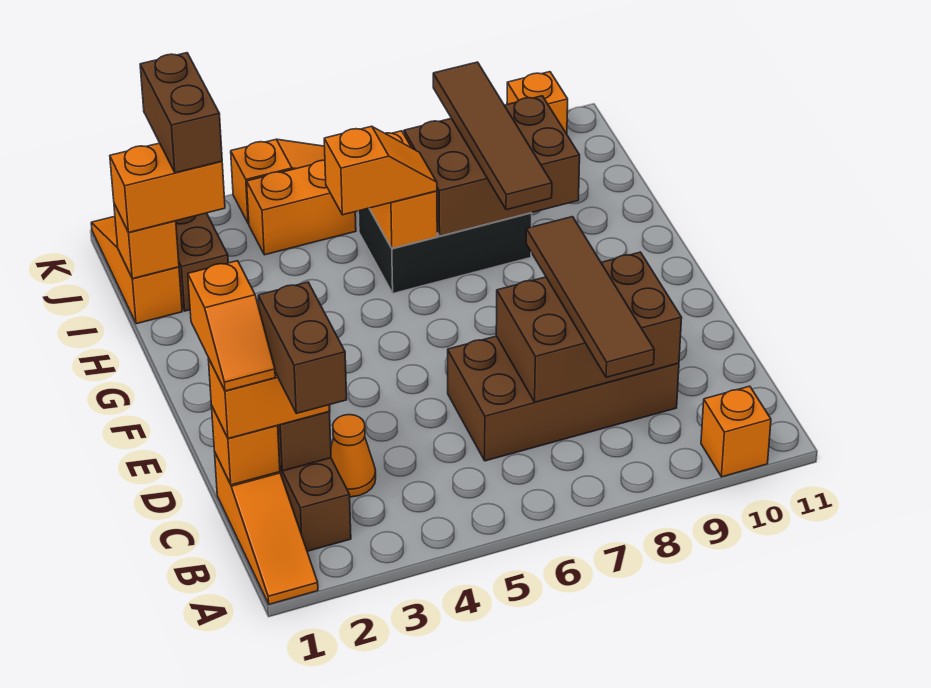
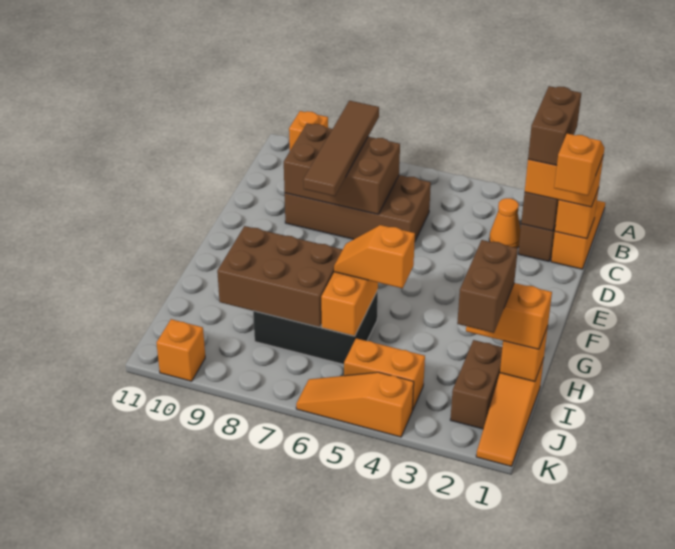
brown tile G8:J8 level 3 -> none

